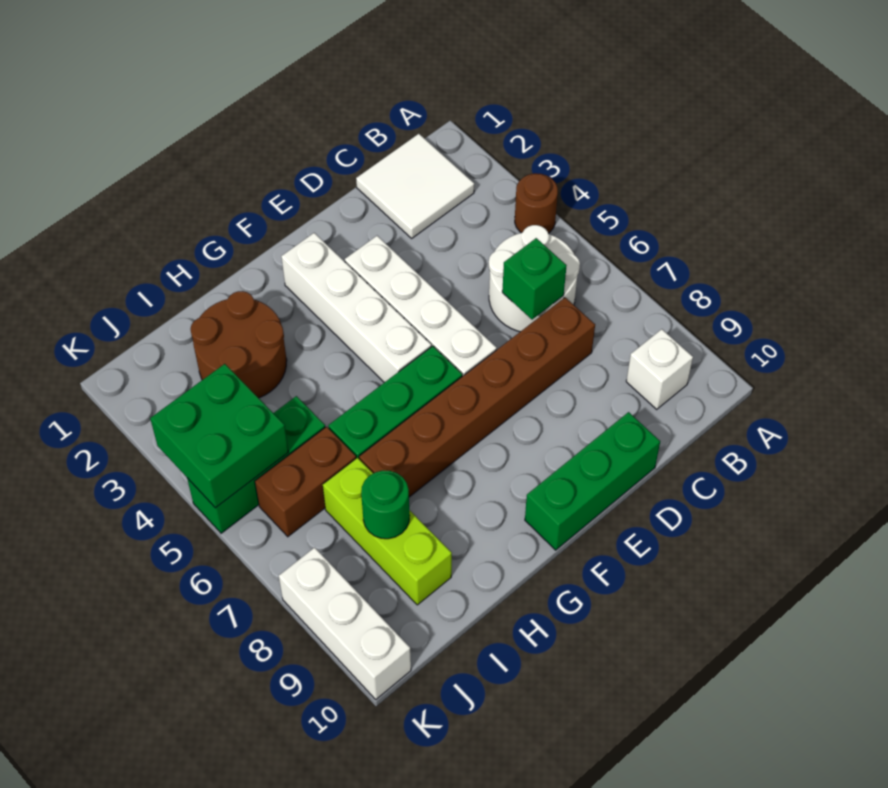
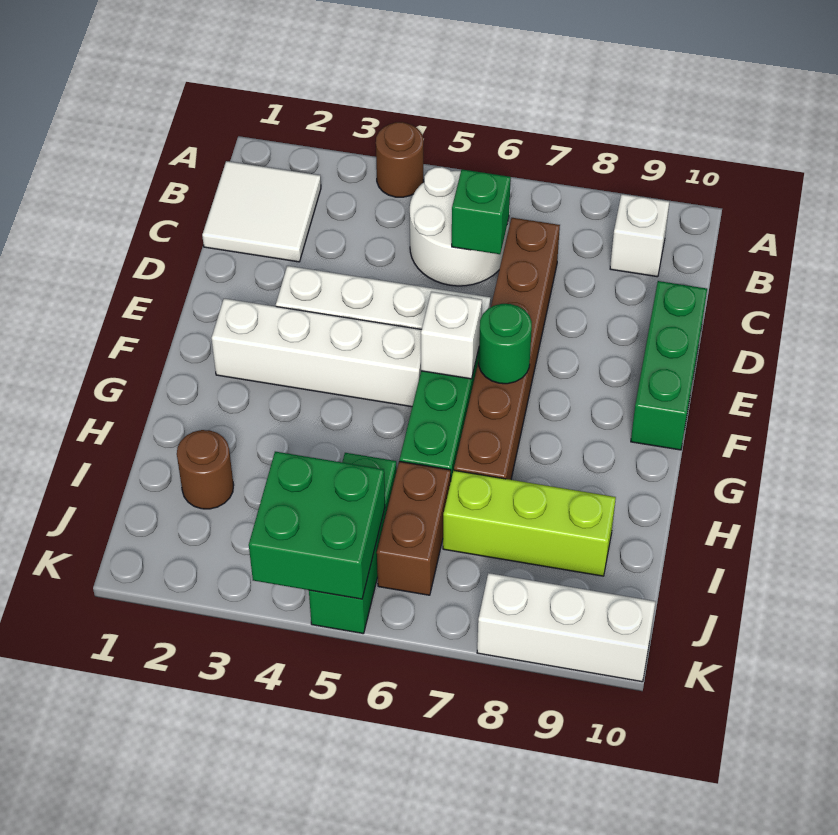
none -> white brick F6 level 2
brown round brick H2:I3 level 1 -> brown round brick I2 level 1
green round brick I8 level 2 -> green round brick F7 level 2

